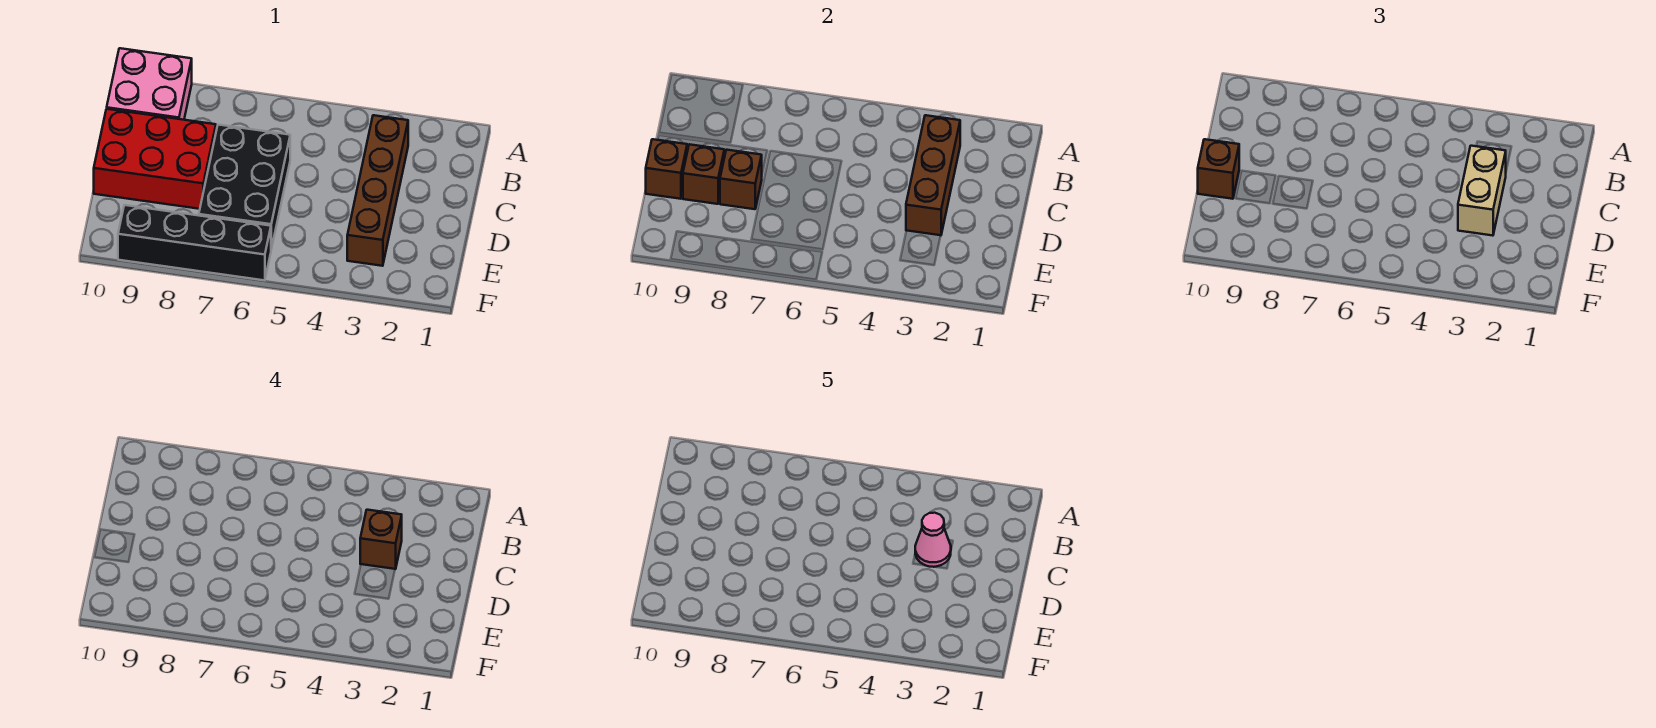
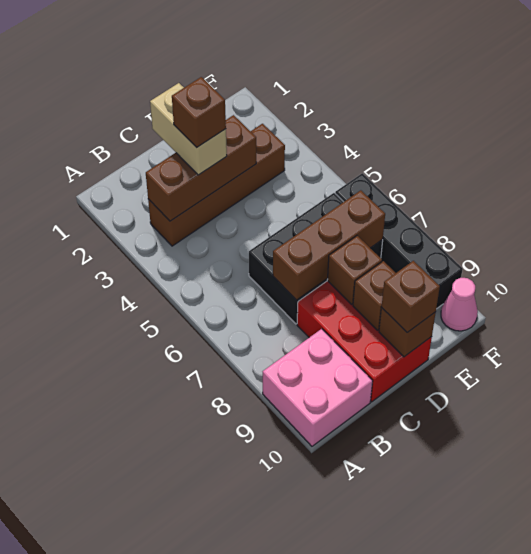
tan brick C3:D3 level 3 -> tan brick C2:C3 level 3
pink cone C3 level 5 -> pink cone F10 level 1
none -> brown brick C7:E7 level 2

